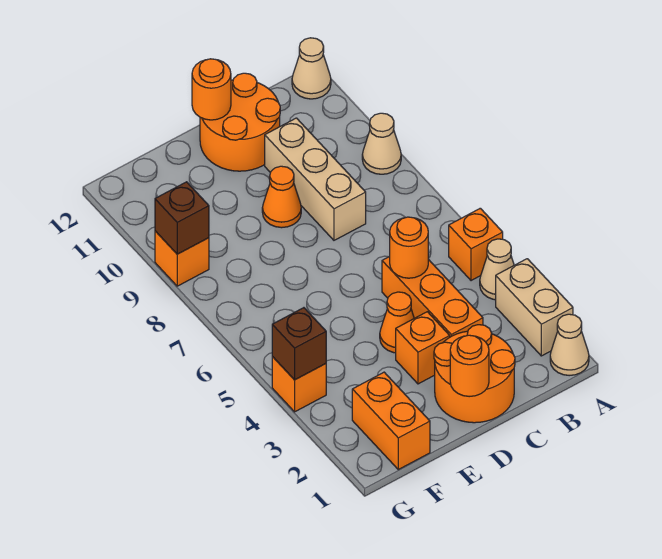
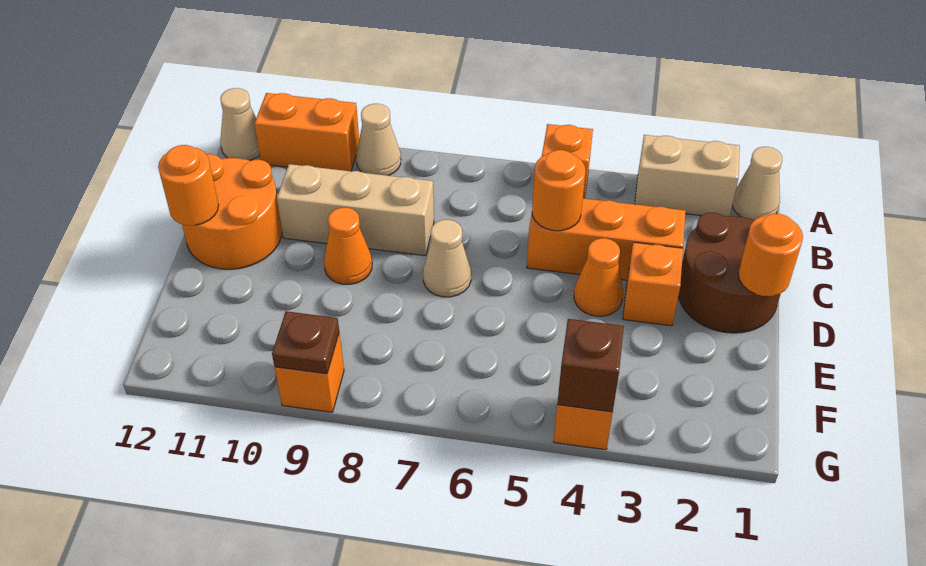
tan cone A4 level 1 -> tan cone D7 level 1
orange round brick C1:D2 level 1 -> brown round brick C1:D2 level 1
orange brick F1:F2 level 1 -> orange brick A10:A11 level 1
brown brick G9 level 2 -> brown plate G9 level 2

